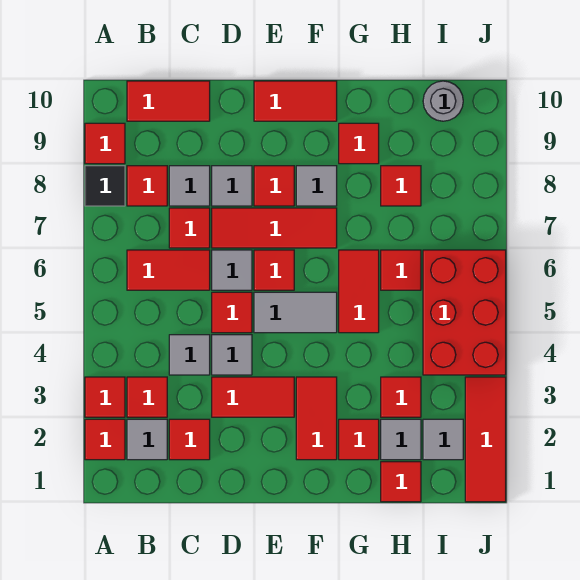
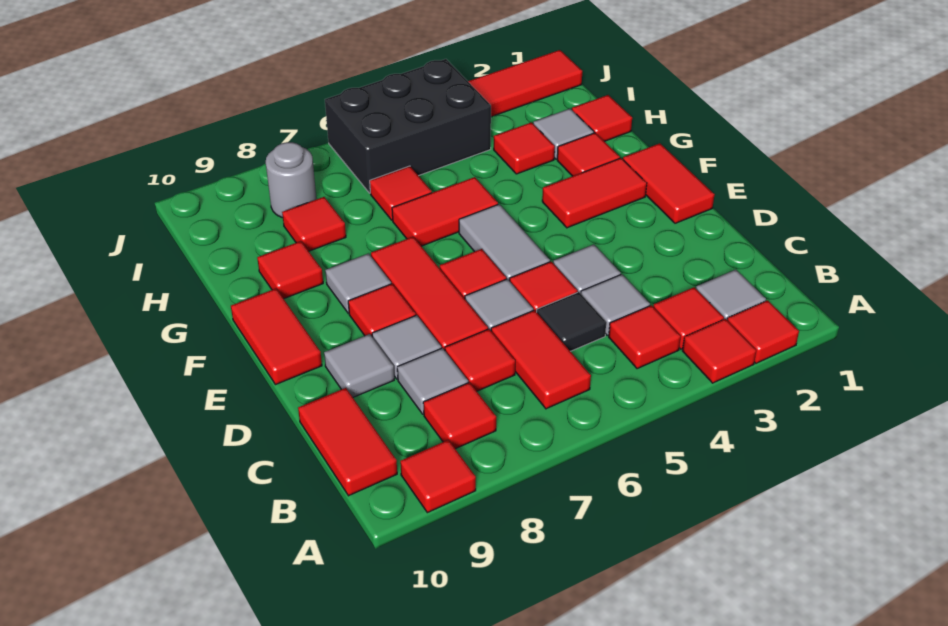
black tile A8 level 1 -> black tile C5 level 1
red tile C2 level 1 -> red tile B4 level 1
red tile D3:E3 level 1 -> red tile E1:F1 level 1
grey tile I2 level 1 -> grey tile D9 level 1
red brick I4:J6 level 1 -> black brick I4:J6 level 1
grey round brick I10 level 1 -> grey round brick I8 level 1

